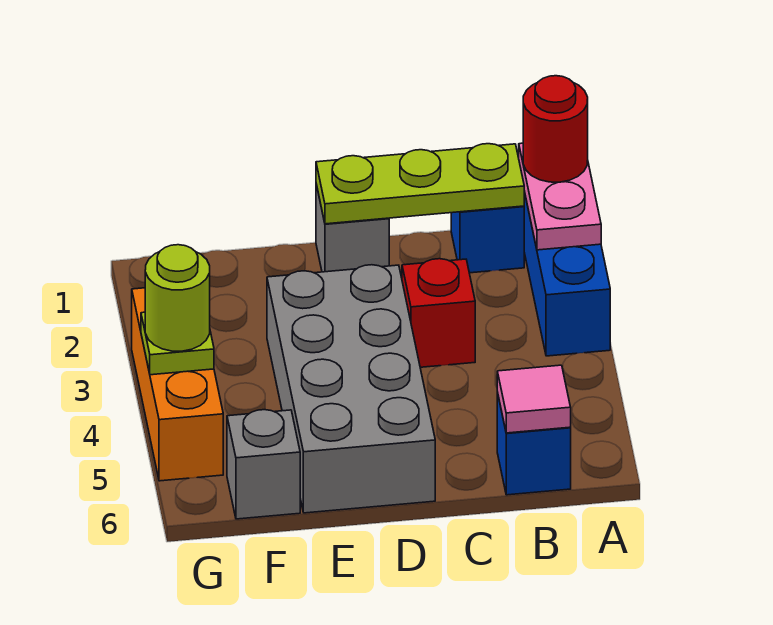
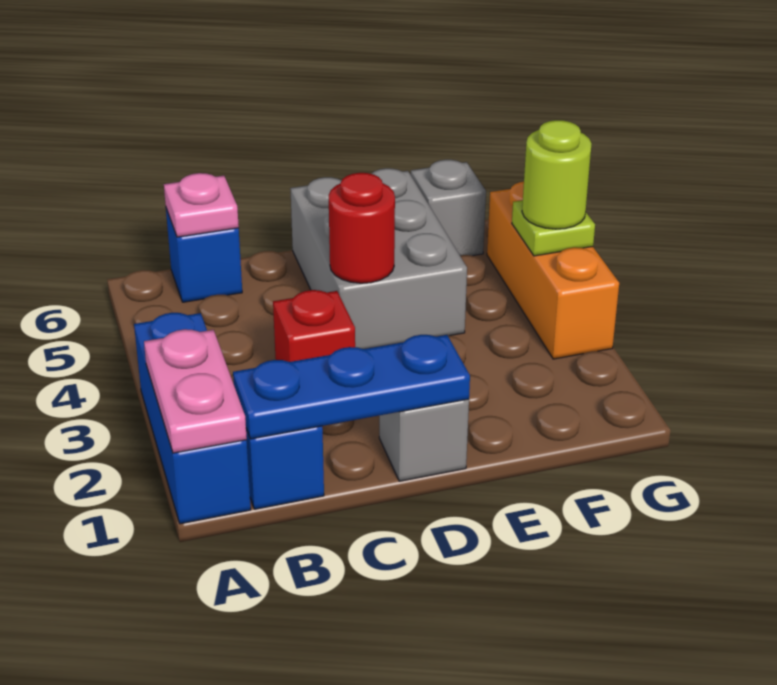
red round brick A1 level 3 -> red round brick D4 level 2
lime plate B1:D1 level 2 -> blue plate B1:D1 level 2
pink tile B6 level 2 -> pink plate B6 level 2
grey brick D3:E6 level 1 -> grey brick D4:E6 level 1

